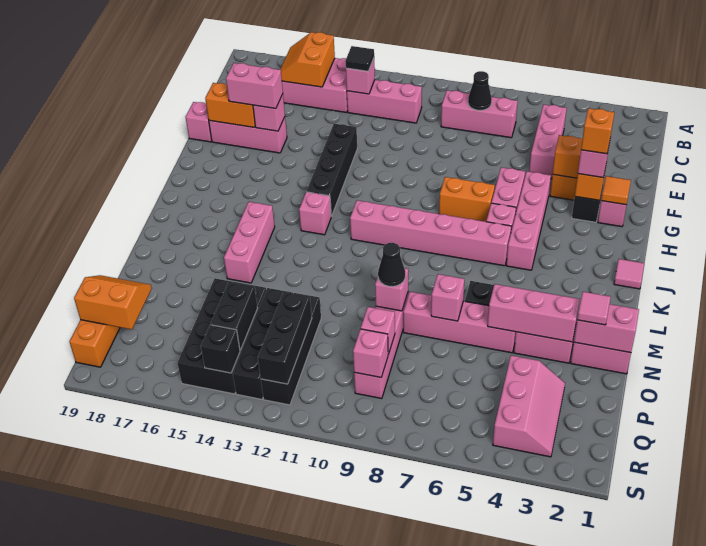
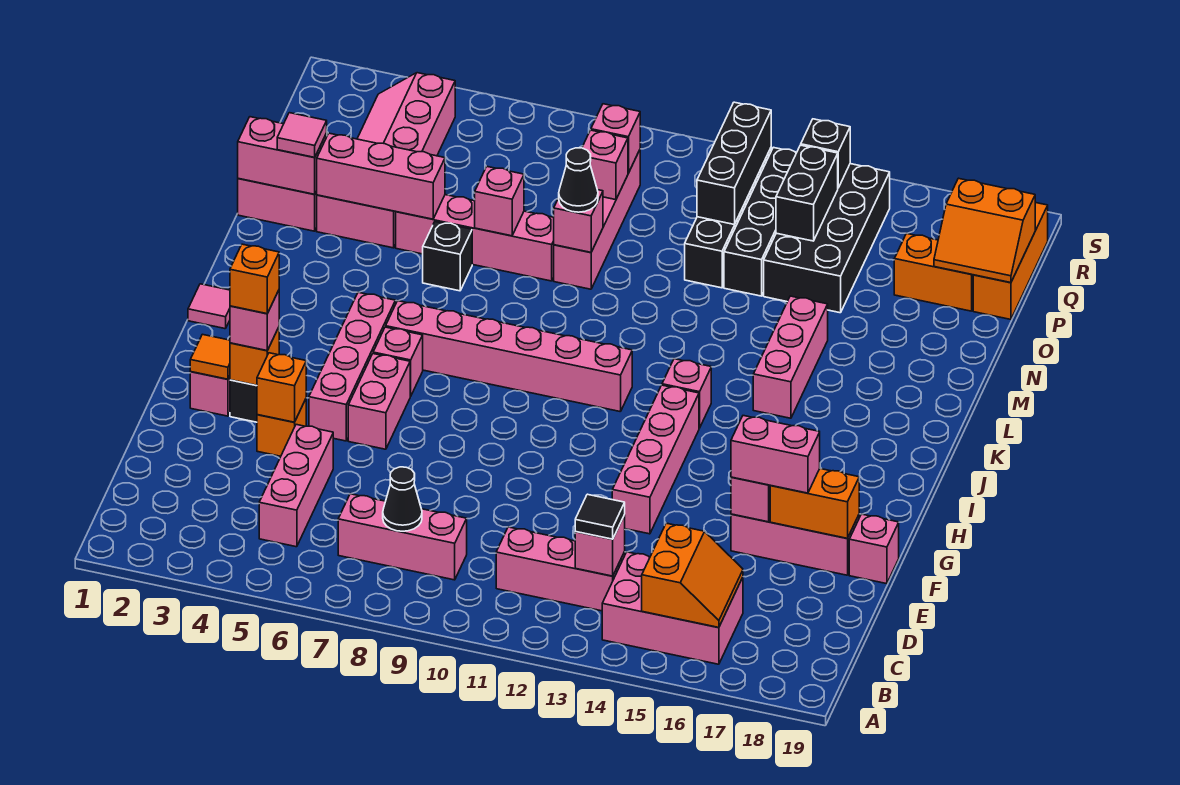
black brick F13:I13 level 1 -> pink brick F13:I13 level 1
orange brick H7:H8 level 1 -> orange brick P17:P18 level 1

